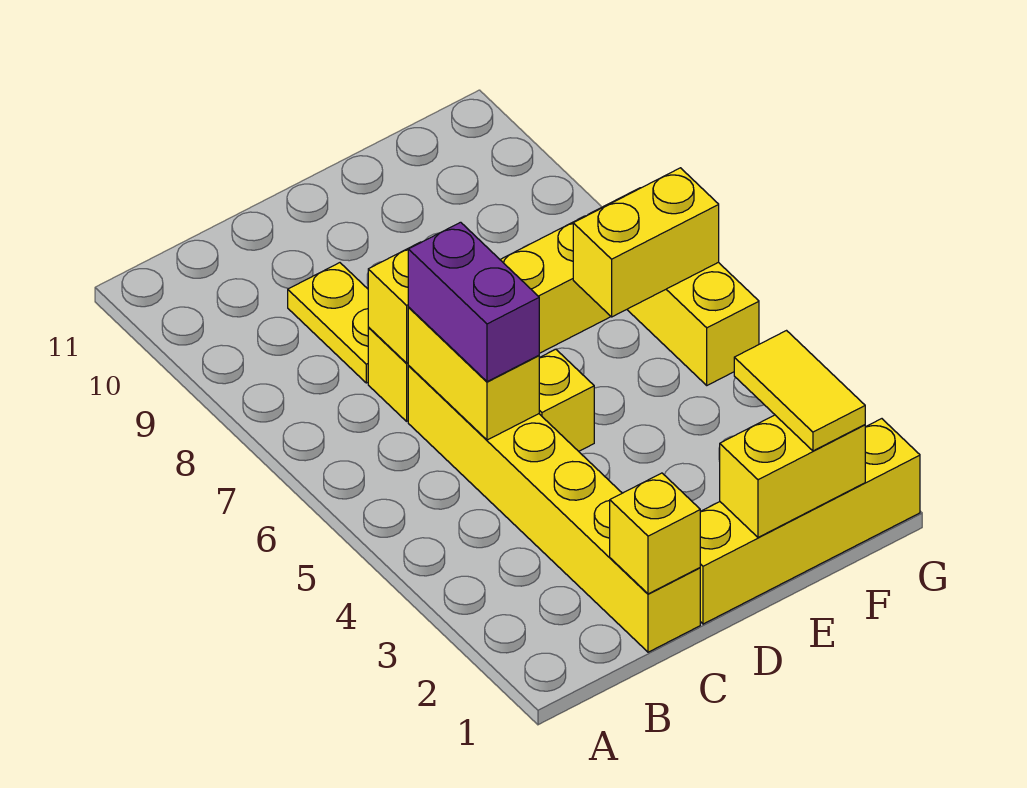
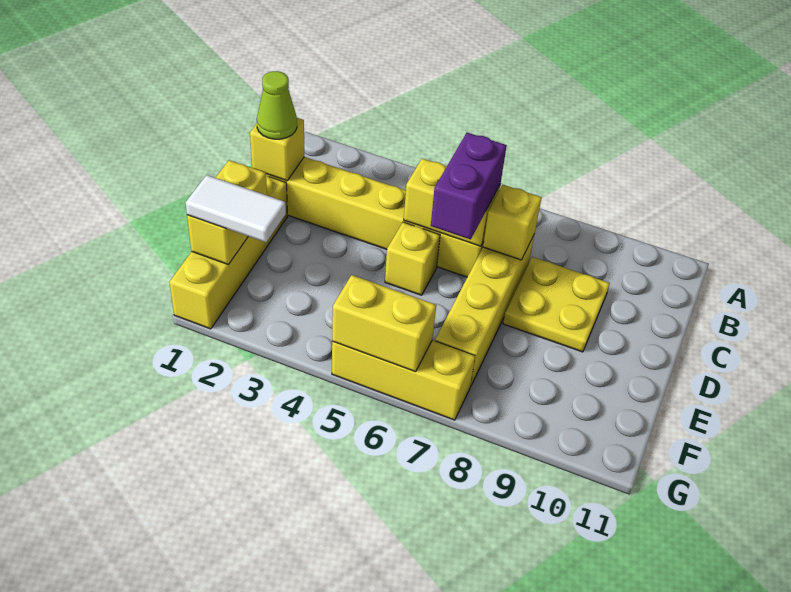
none -> lime cone C1 level 3
purple brick C5:C6 level 3 -> purple brick C6:D6 level 3
yellow plate C8:C9 level 1 -> yellow plate C8:D9 level 1
yellow tile F1:F2 level 3 -> white tile F1:F2 level 3
yellow brick F6:G6 level 2 -> yellow brick G5:G6 level 2

